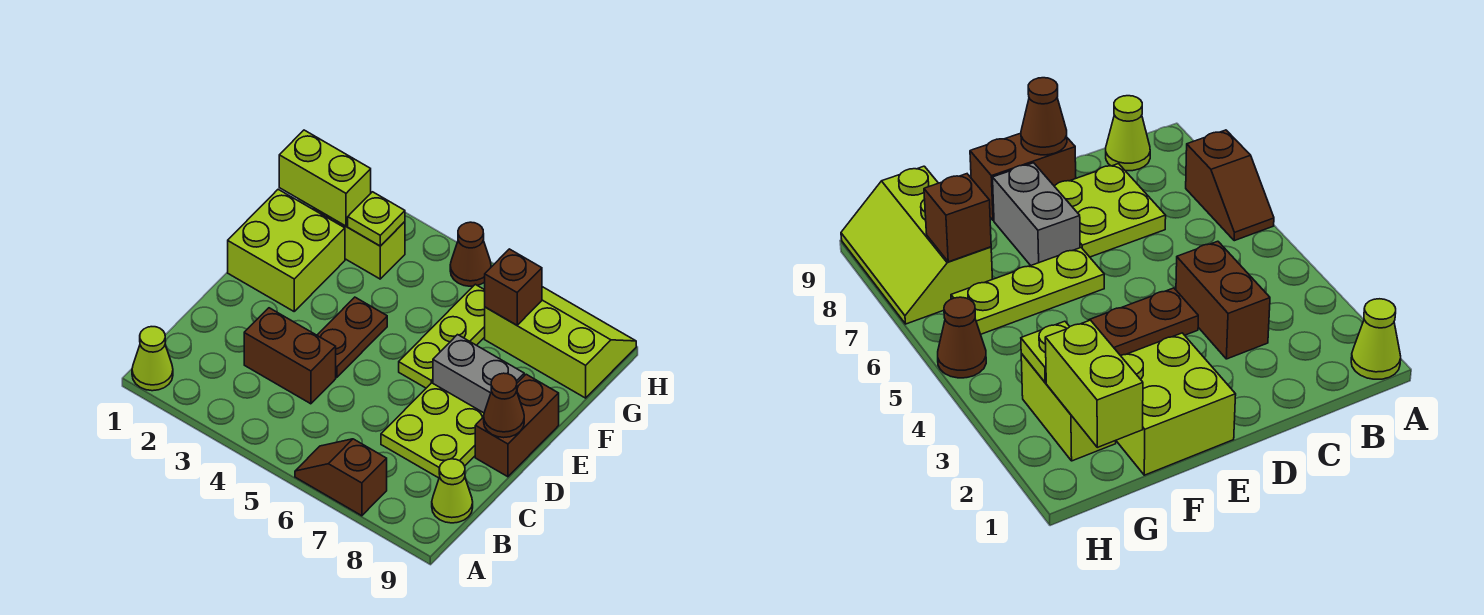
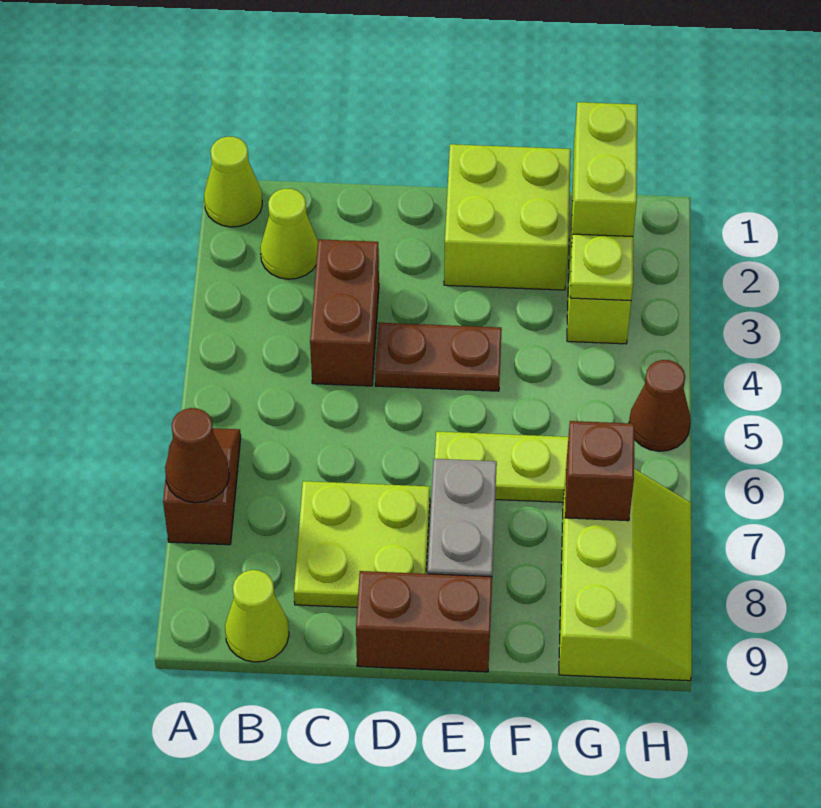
none -> lime cone B2 level 1
brown cone D9 level 2 -> brown cone A7 level 2

